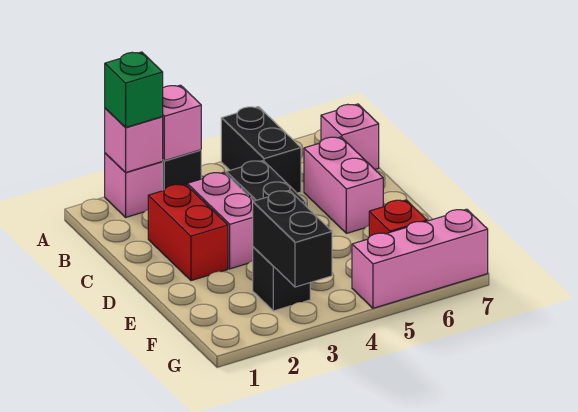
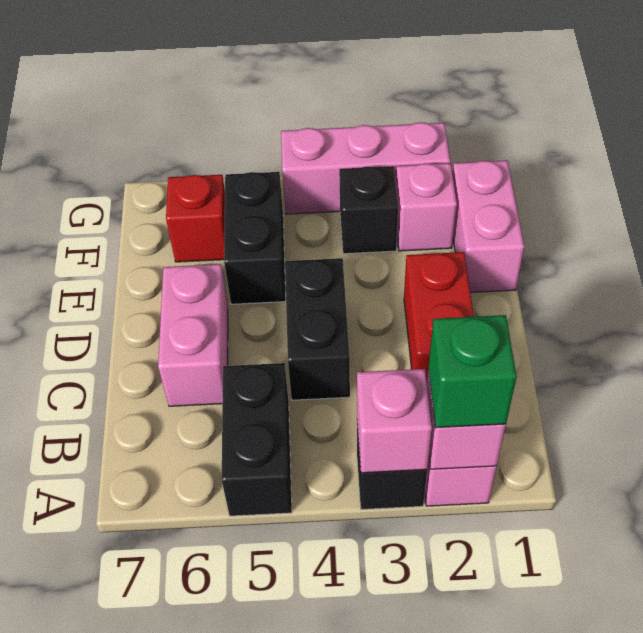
pink brick B7 level 1 -> pink brick F2 level 1
pink brick C3:D3 level 1 -> pink brick E1:F1 level 1
black brick F3:G3 level 2 -> black brick E5:F5 level 1
pink brick G5:G7 level 1 -> pink brick G2:G4 level 1

